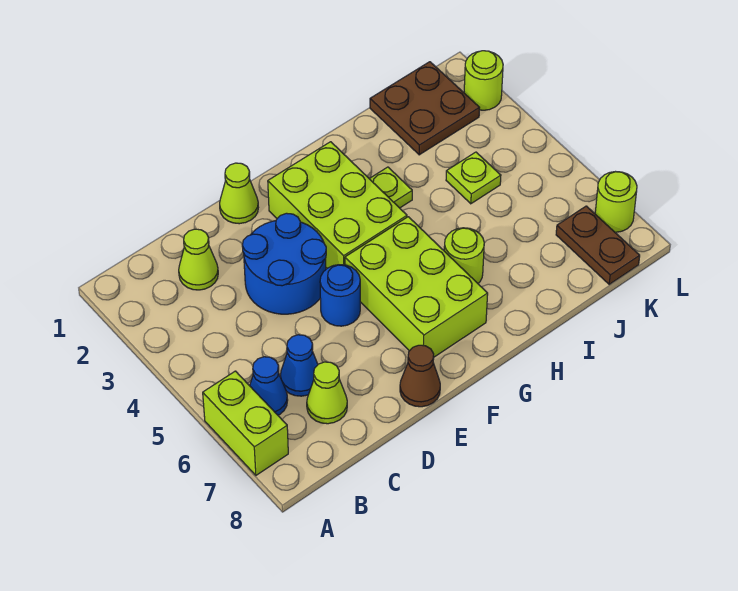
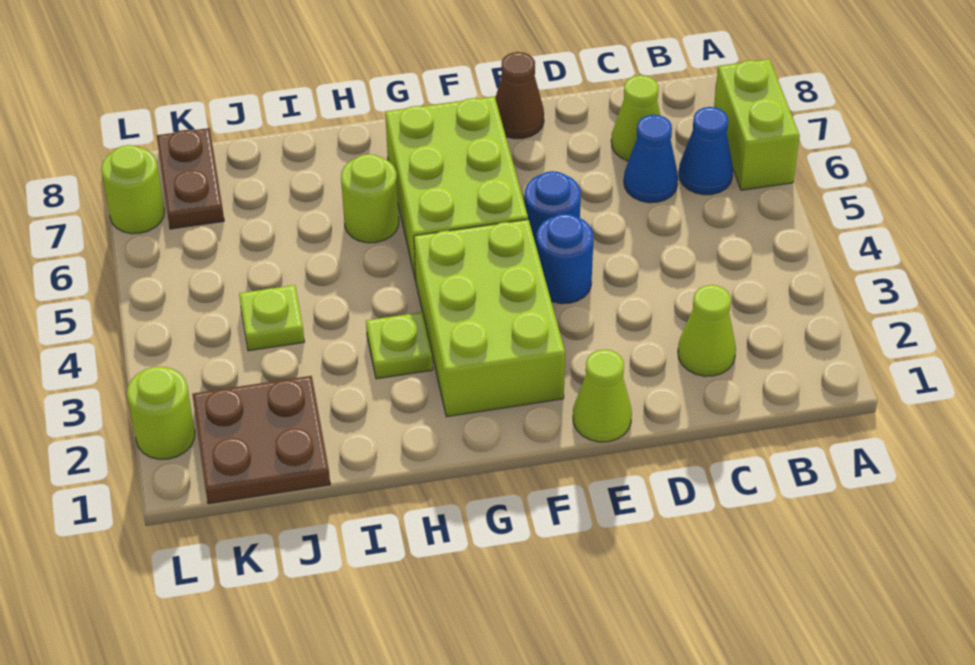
blue round brick D3:E4 level 1 -> blue round brick E4 level 1

